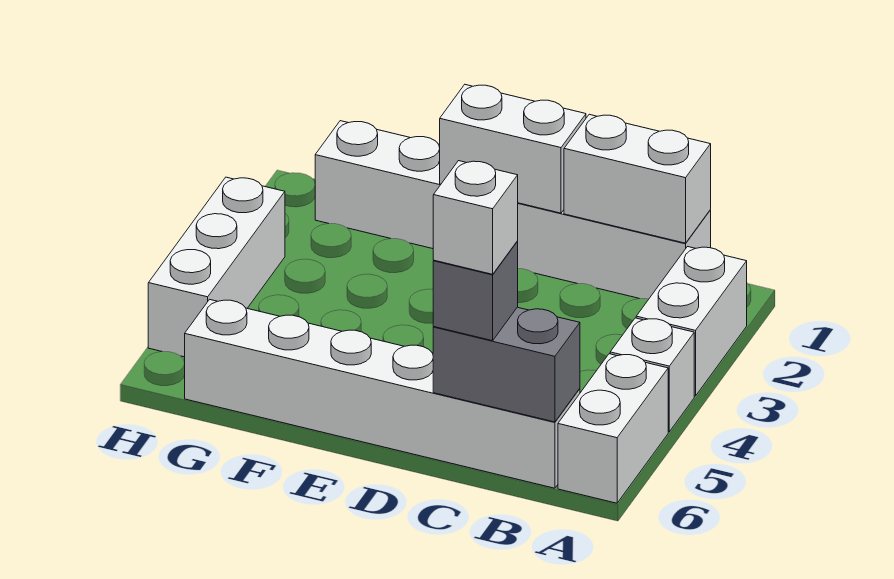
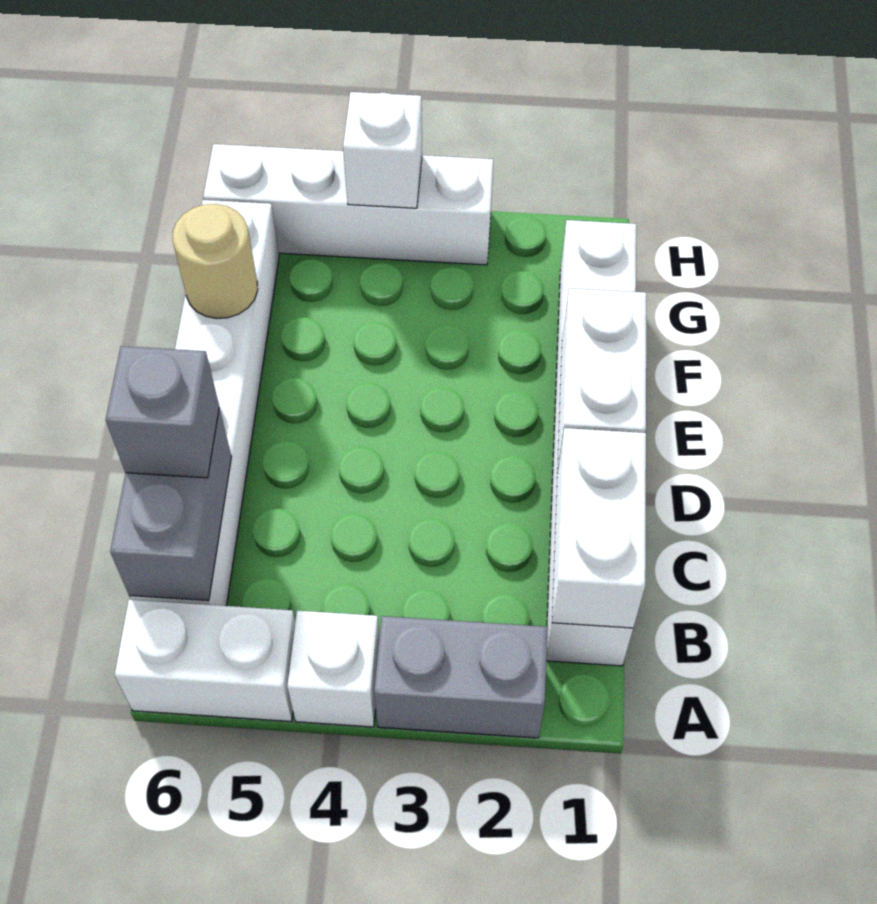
white brick A2:A3 level 1 -> grey brick A2:A3 level 1
white brick C6 level 4 -> white brick H4 level 2
none -> tan round brick F6 level 2
white brick H3:H5 level 1 -> white brick H3:H6 level 1

